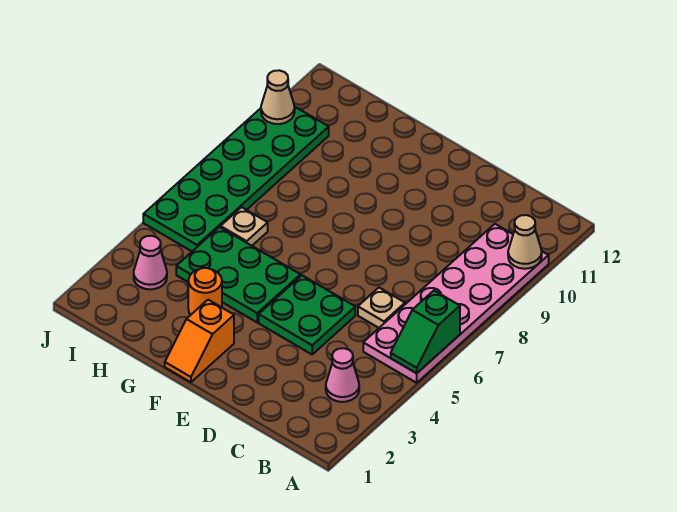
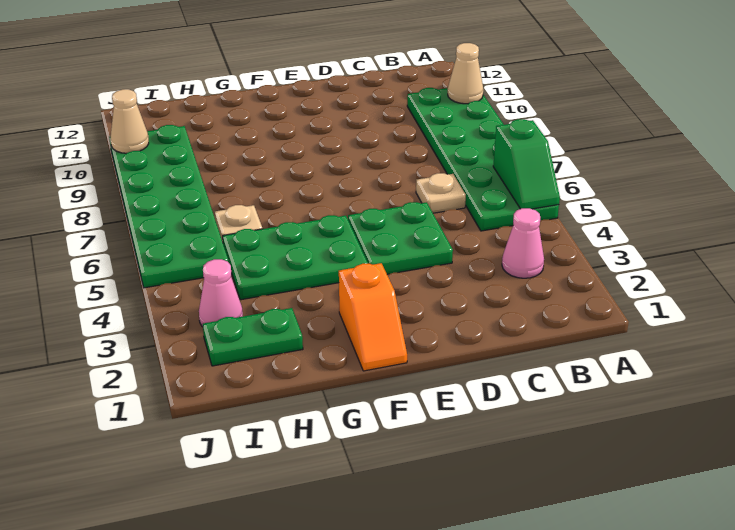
pink plate A5:B10 level 1 -> green plate A5:B10 level 1
orange round brick G3 level 1 -> none
none -> green plate H2:I2 level 1

